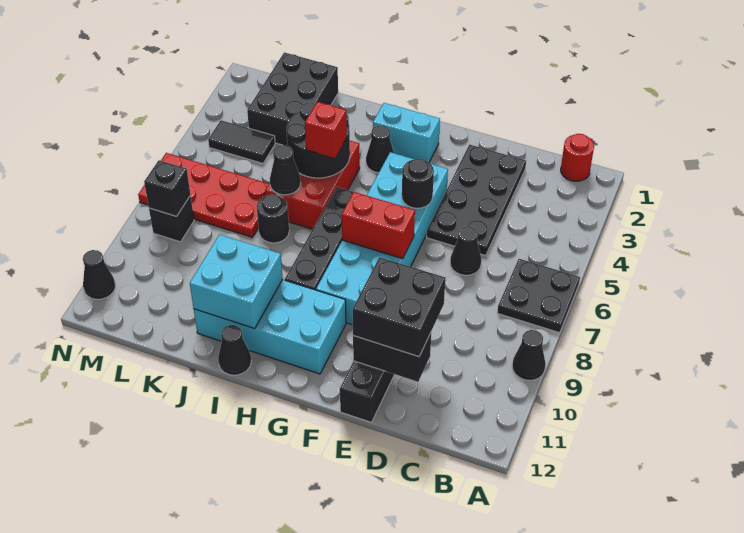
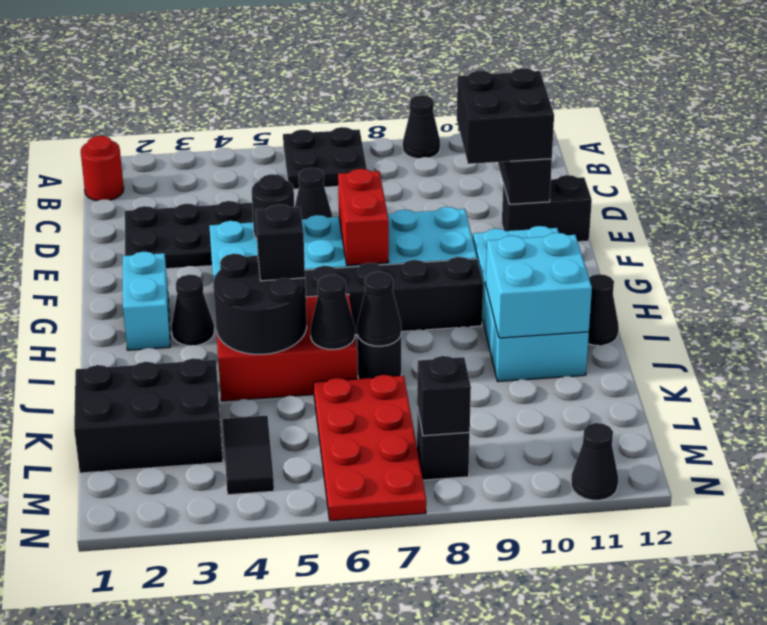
red brick I5 level 3 -> black brick I5 level 3
none -> black cone J7 level 2

